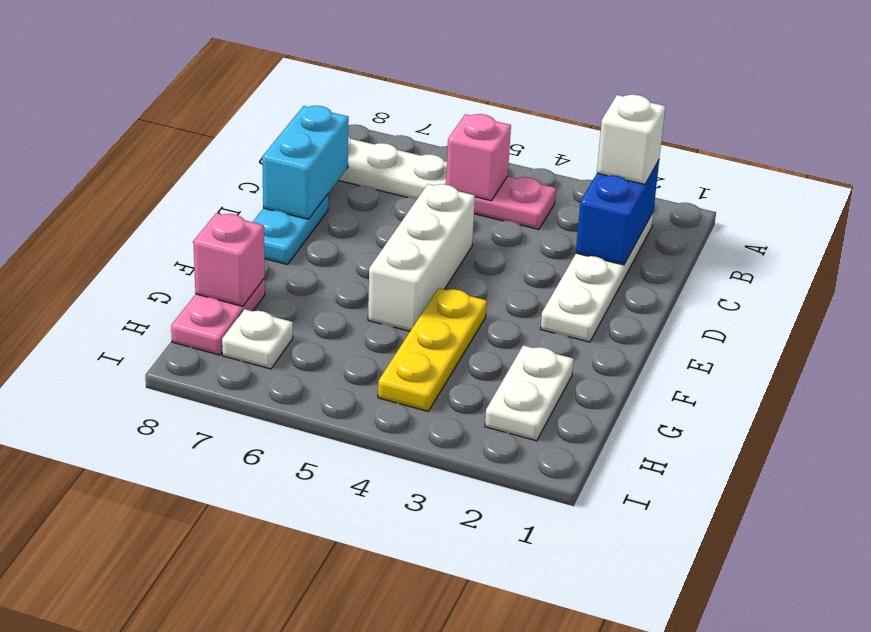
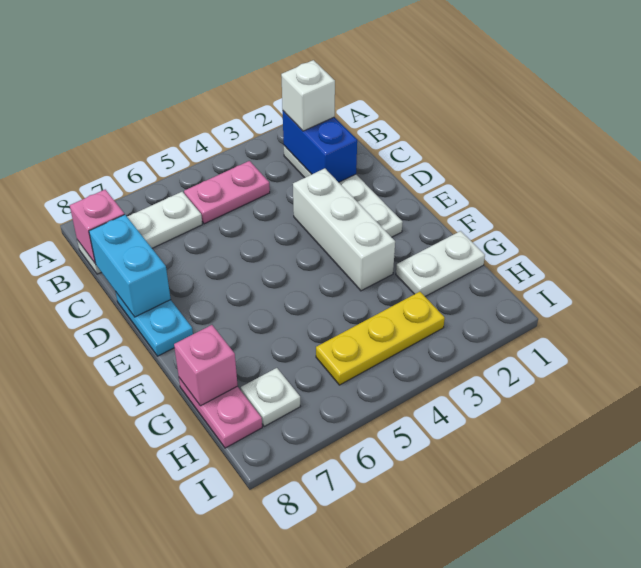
pink brick B5 level 2 -> pink brick B8 level 2
white brick D5:F5 level 1 -> white brick D3:F3 level 1
yellow plate F4:H4 level 1 -> yellow plate H3:H5 level 1
white plate G2:H2 level 1 -> white plate G1:G2 level 1

